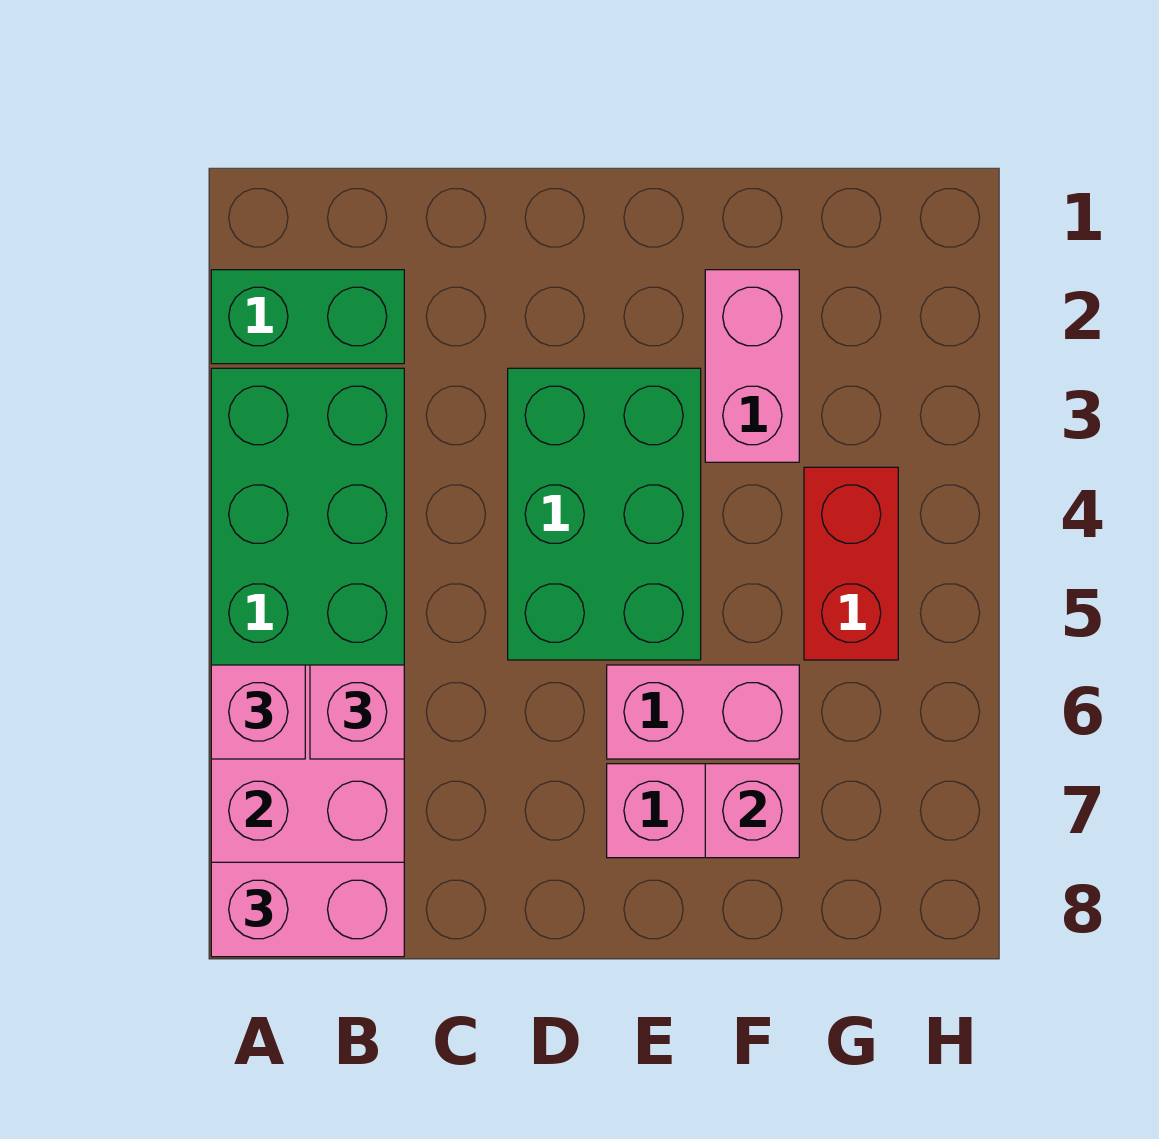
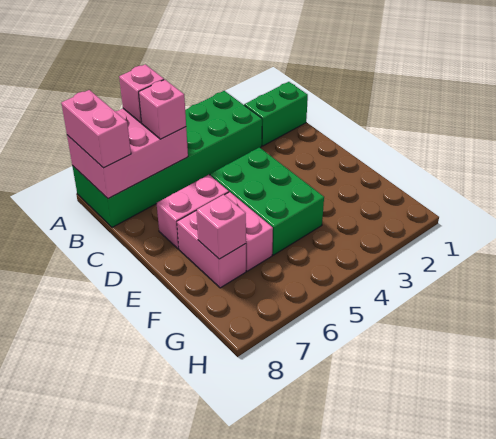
green brick A2:B2 level 1 -> green brick B1:B2 level 1
green brick D3:E5 level 1 -> green brick D4:F5 level 1
pink brick F2:F3 level 1 -> pink brick D6:D7 level 1
red brick G4:G5 level 1 -> none

